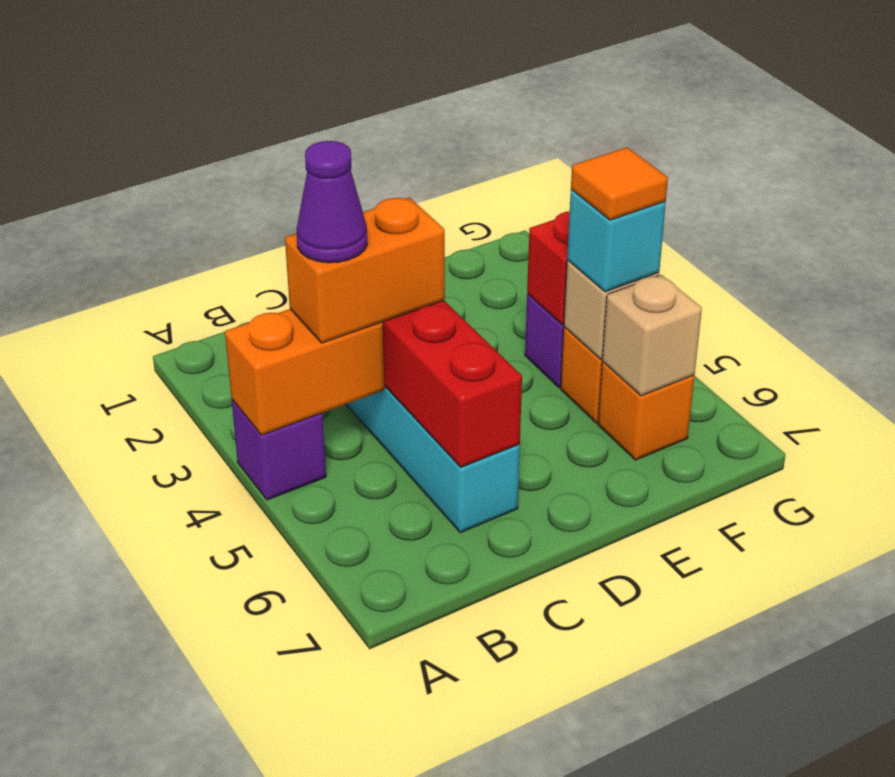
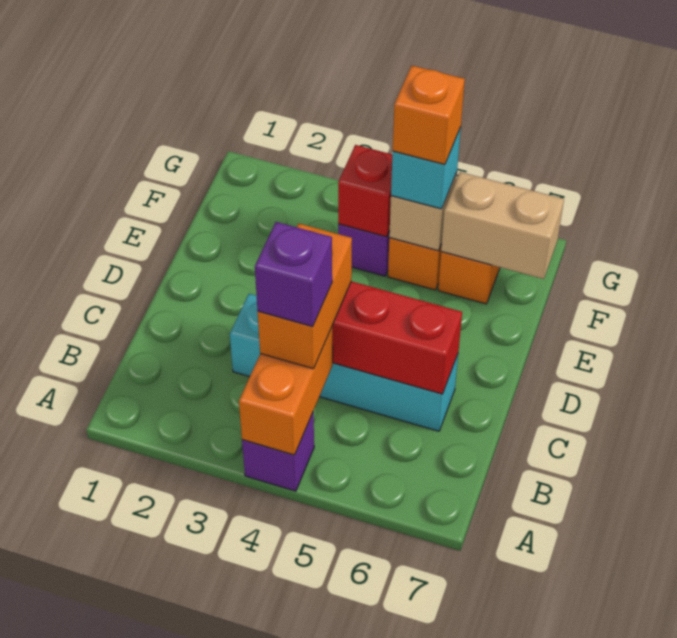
purple cone B4 level 4 -> purple brick B4 level 4
orange tile F5 level 4 -> orange brick F5 level 4
tan brick F6 level 2 -> tan brick F6:F7 level 2

